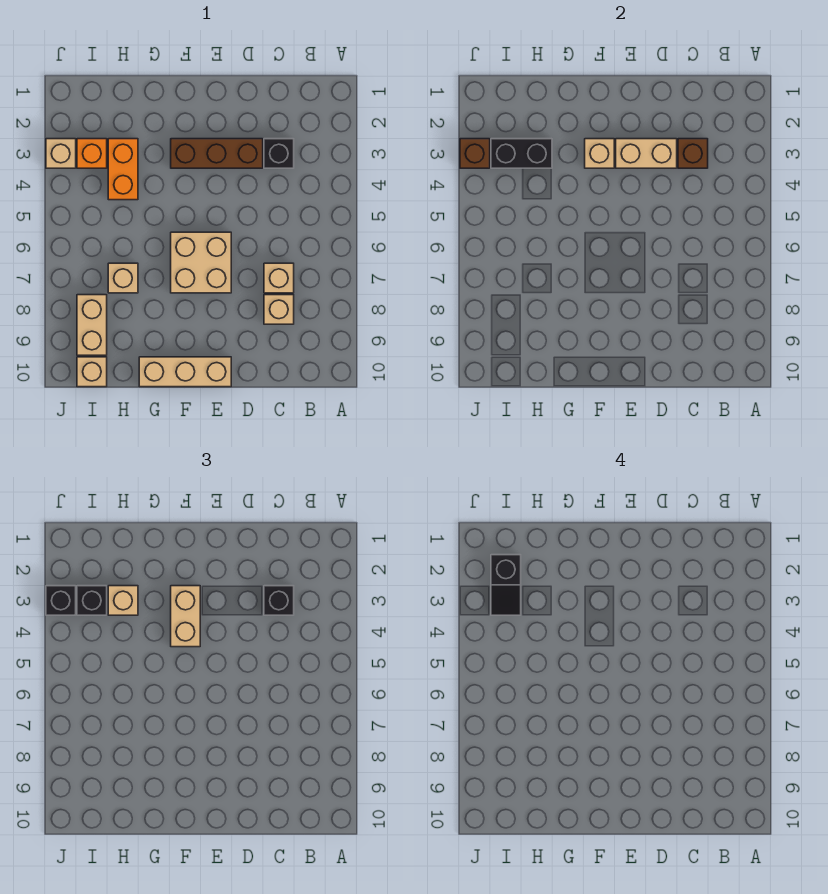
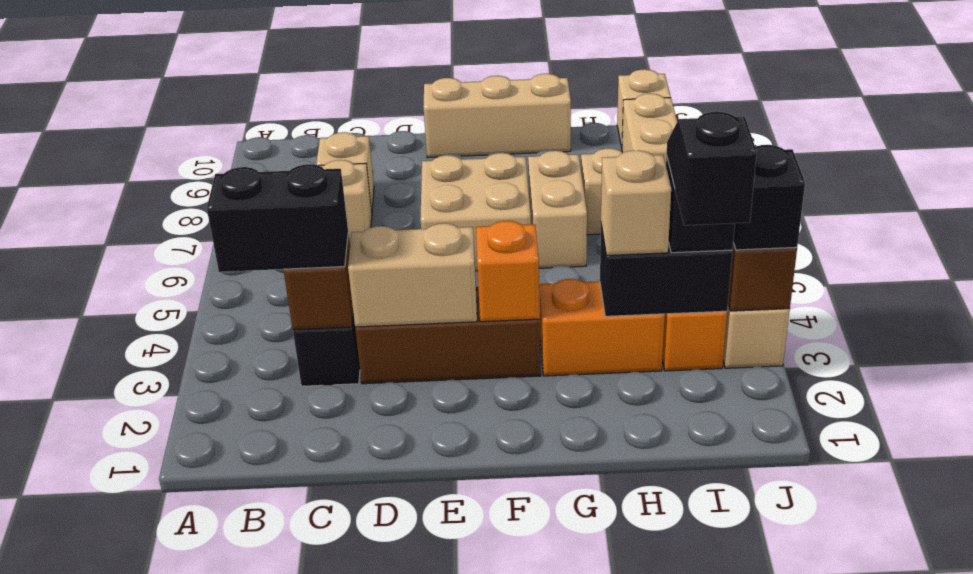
black brick C3 level 3 -> black brick B3:C3 level 3
tan brick F3 level 2 -> orange brick F3 level 2
tan brick F3:F4 level 3 -> tan brick G6:G7 level 1
orange brick H3:H4 level 1 -> orange brick G3:H3 level 1

